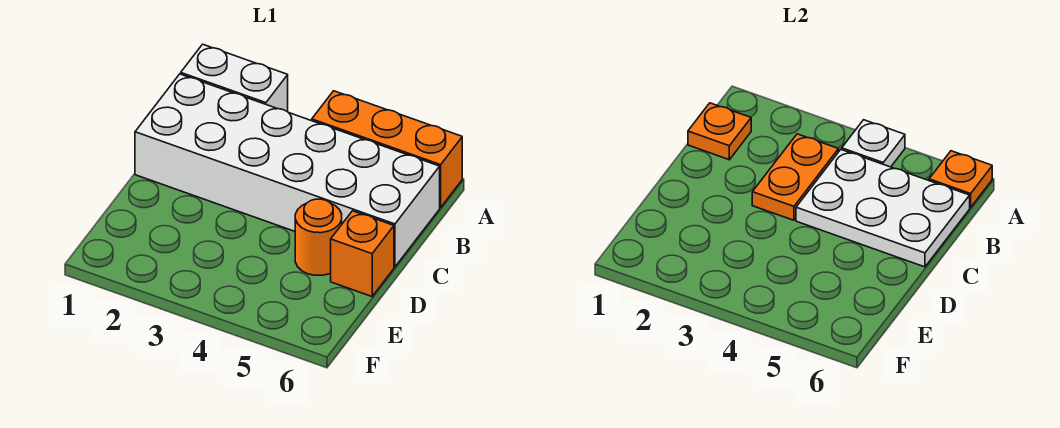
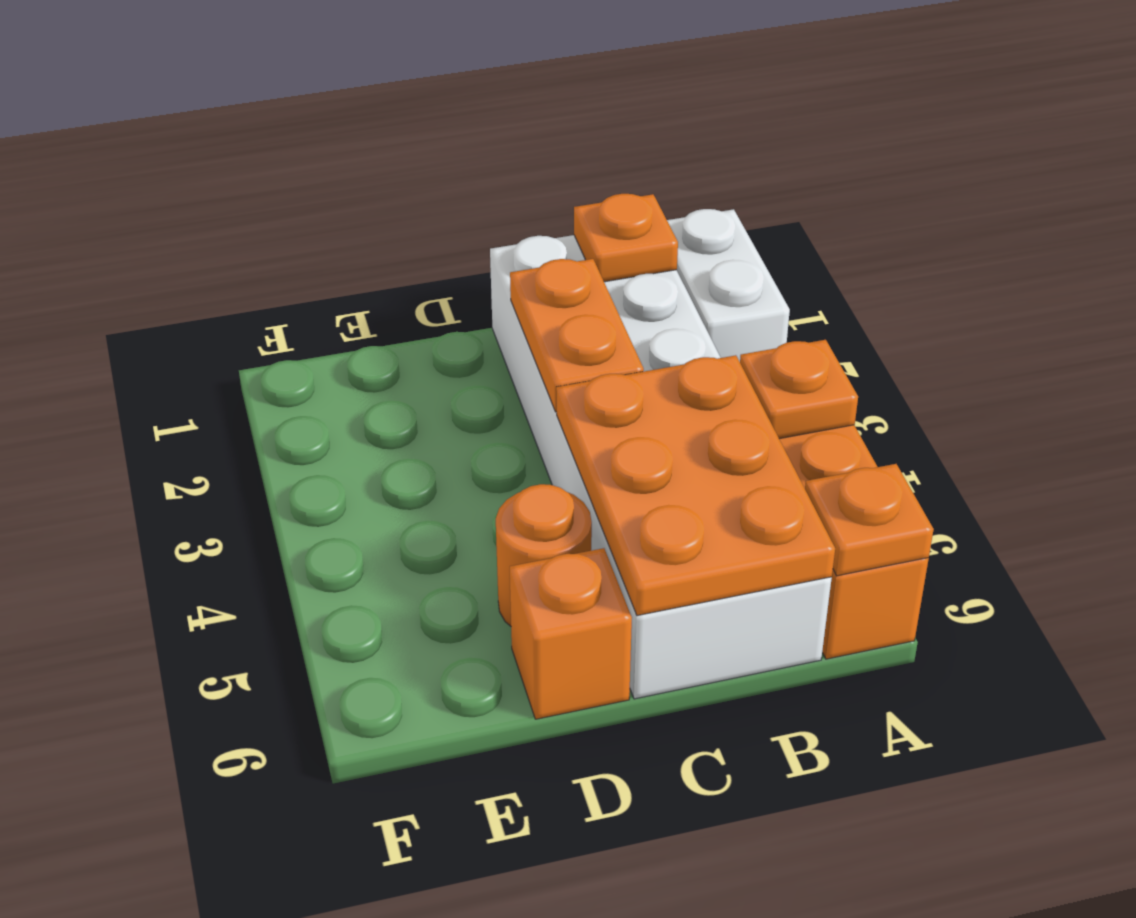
white plate A4 level 2 -> orange plate A4 level 2
orange plate B3:C3 level 2 -> orange plate C2:C3 level 2
white plate B4:C6 level 2 -> orange plate B4:C6 level 2

